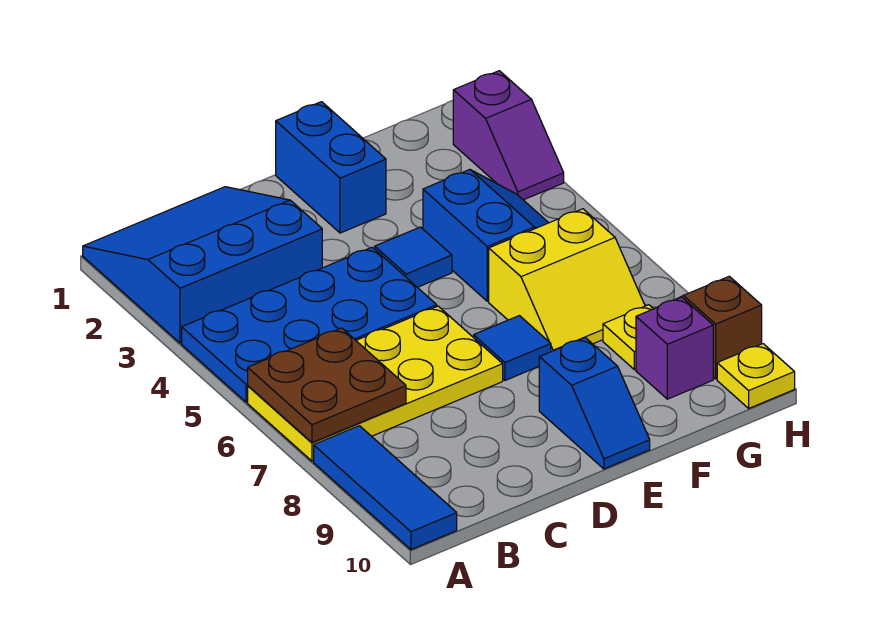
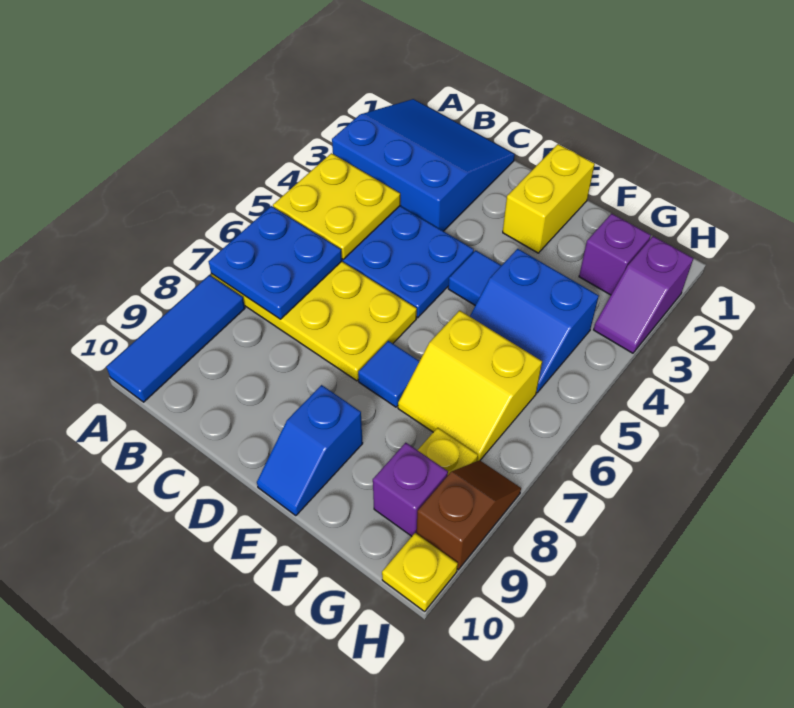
none -> yellow plate A4:B5 level 2
brown plate A6:B7 level 2 -> blue plate A6:B7 level 2
blue brick E1:E2 level 1 -> yellow brick E1:E2 level 1
blue slope F4:G5 level 1 top F -> blue slope F4:G5 level 1 top 4
none -> purple brick G2 level 1

